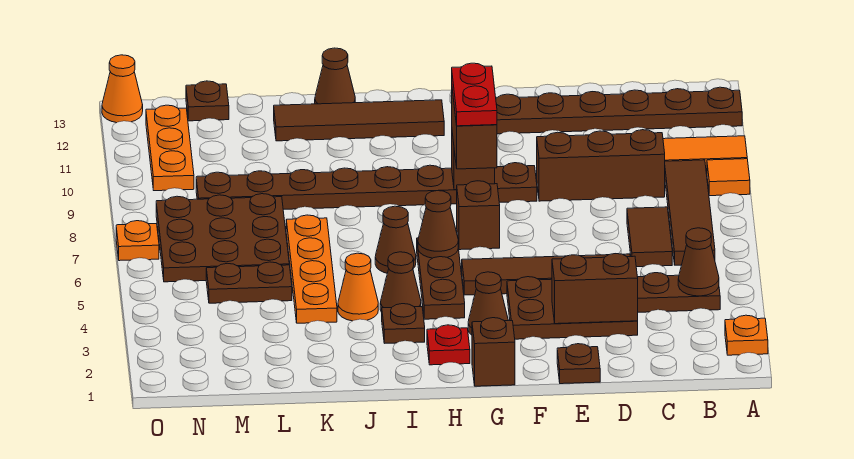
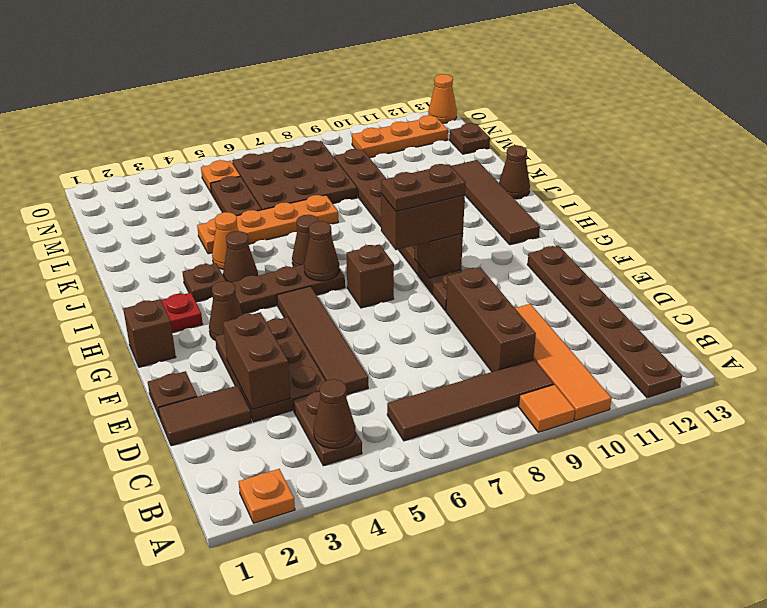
brown tile C6:C7 level 1 -> brown tile D1:D2 level 1
red plate G8:G9 level 4 -> brown plate G8:G9 level 4
orange plate O7 level 1 -> orange plate N5 level 1

